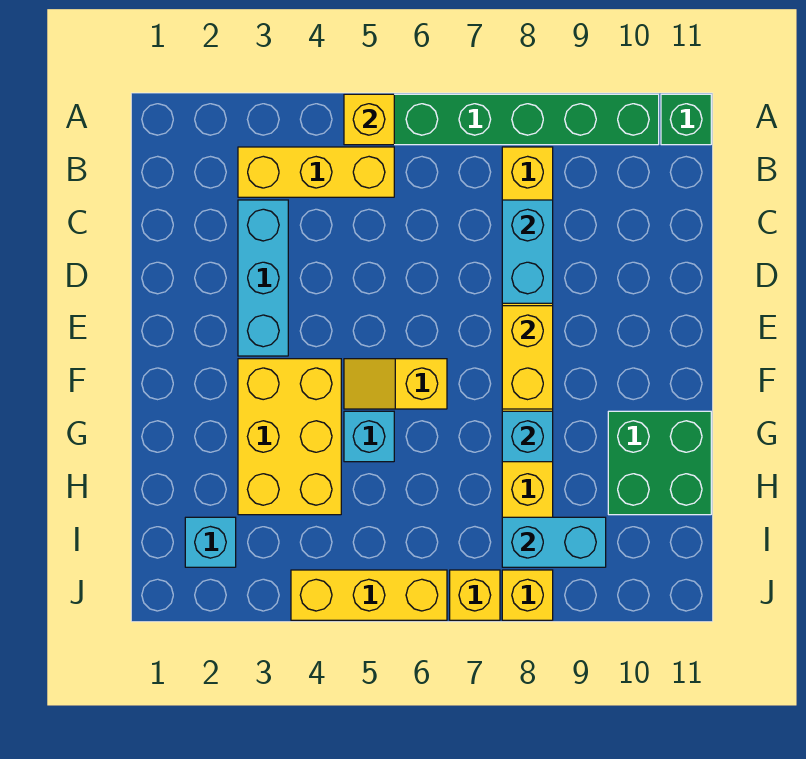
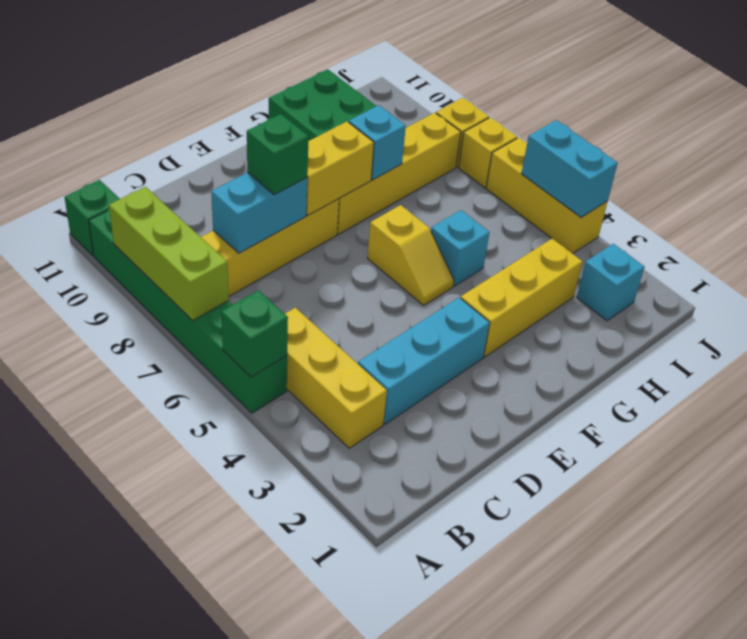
yellow brick A5 level 2 -> green brick A5 level 2
none -> lime brick A7:A9 level 2
none -> green brick D8 level 3
yellow brick F3:H4 level 1 -> yellow brick F3:H3 level 1
cyan brick I8:I9 level 2 -> cyan brick J4:J5 level 2

